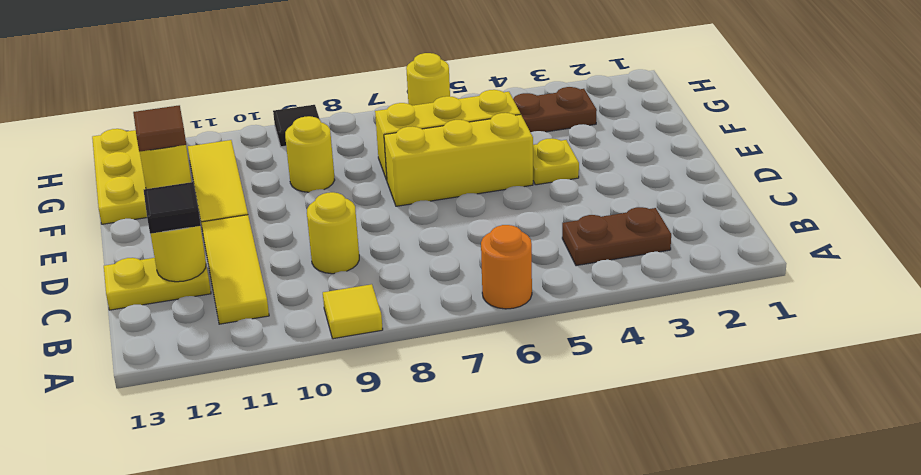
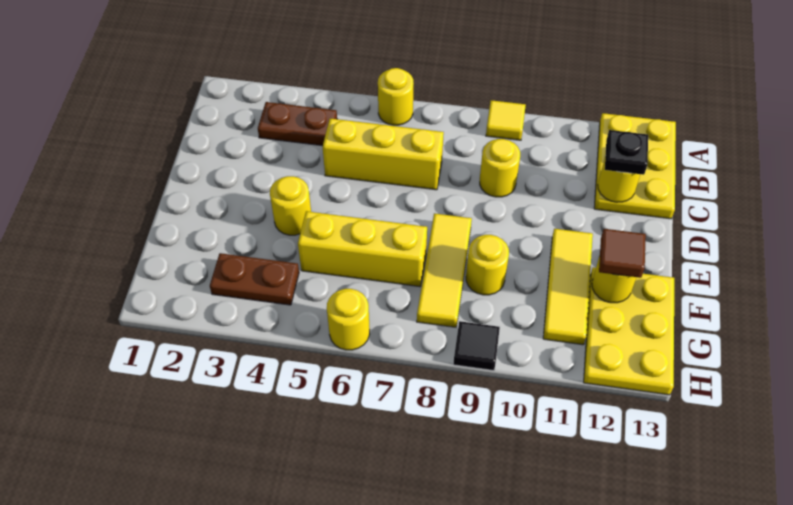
orange round brick A6 level 1 -> yellow round brick A6 level 1
yellow tile B11:D11 level 1 -> yellow tile E8:G8 level 1
yellow plate C12:C13 level 1 -> yellow plate A12:C13 level 1
black tile C12 level 3 -> black plate C12 level 3
yellow plate E4 level 1 -> yellow round brick E4 level 1
yellow brick E5:E7 level 1 -> yellow brick C5:C7 level 1

